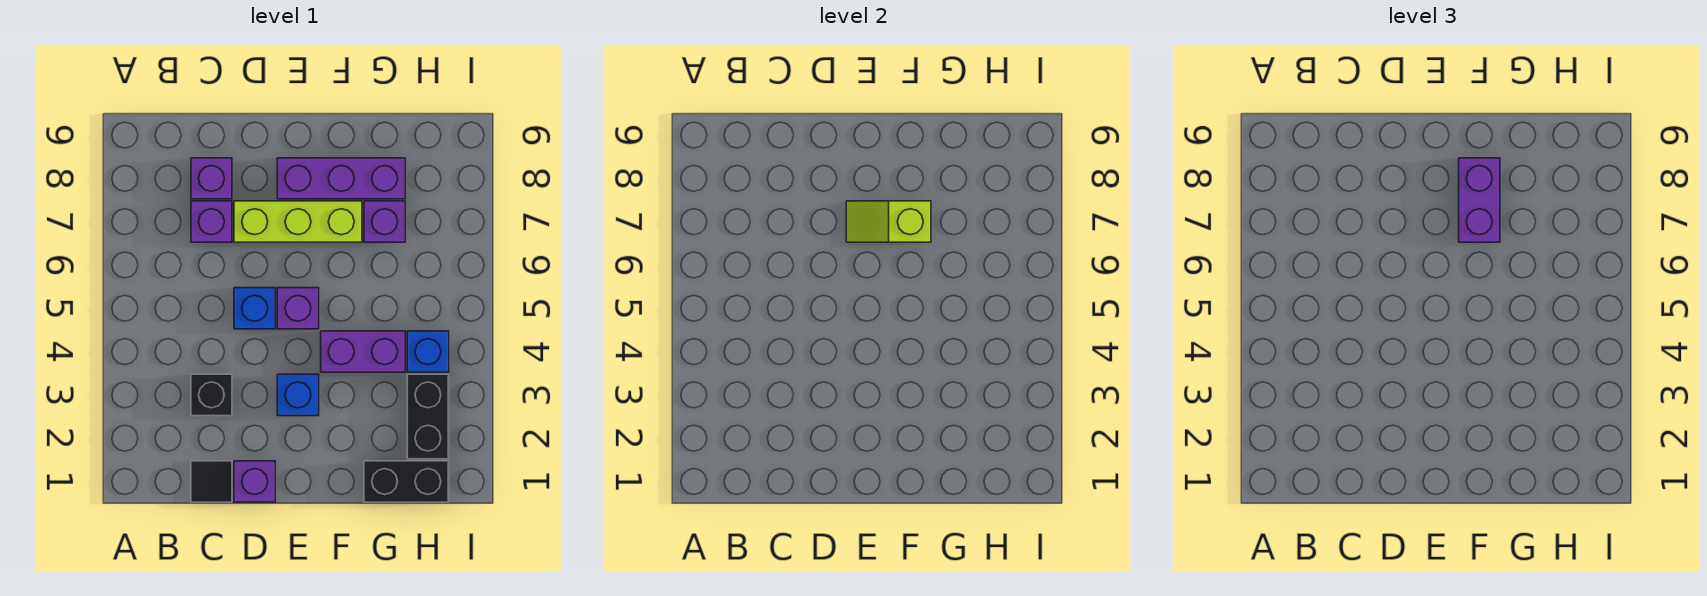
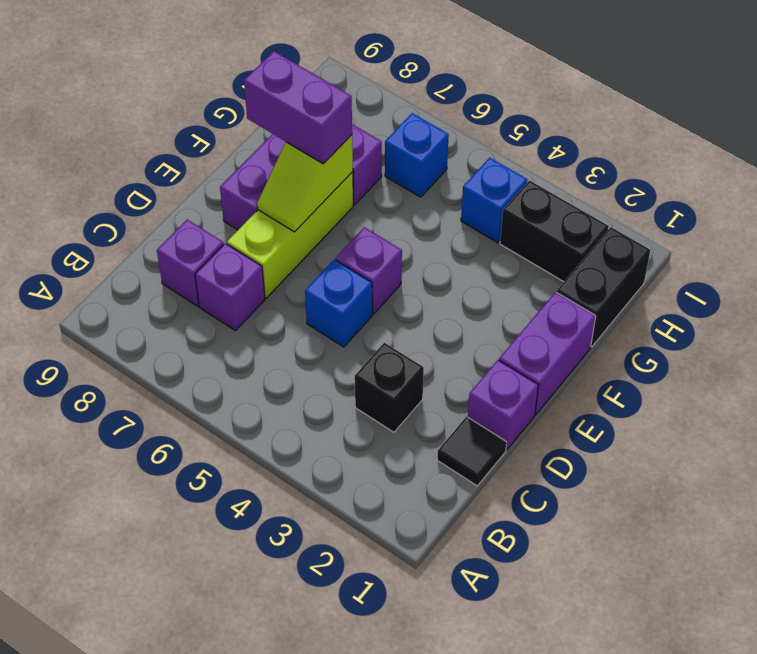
blue brick E3 level 1 -> blue brick H6 level 1
purple brick F4:G4 level 1 -> purple brick E1:F1 level 1

